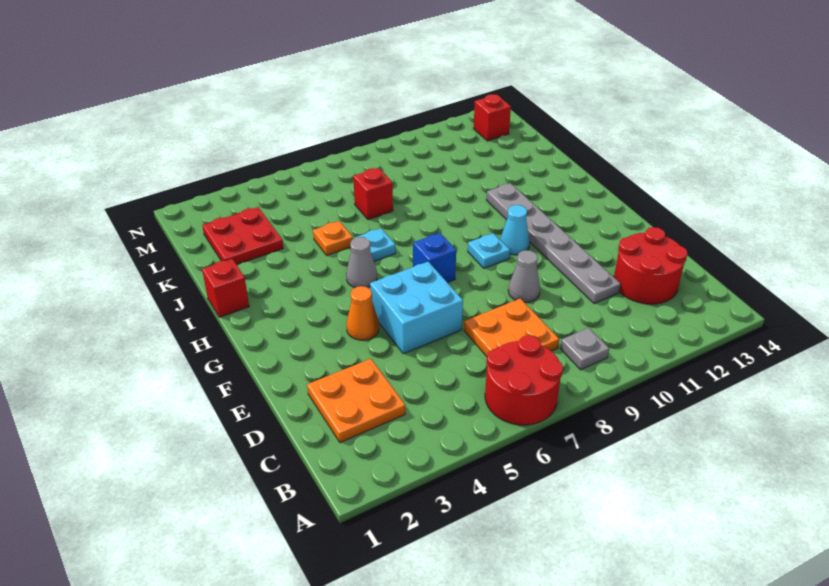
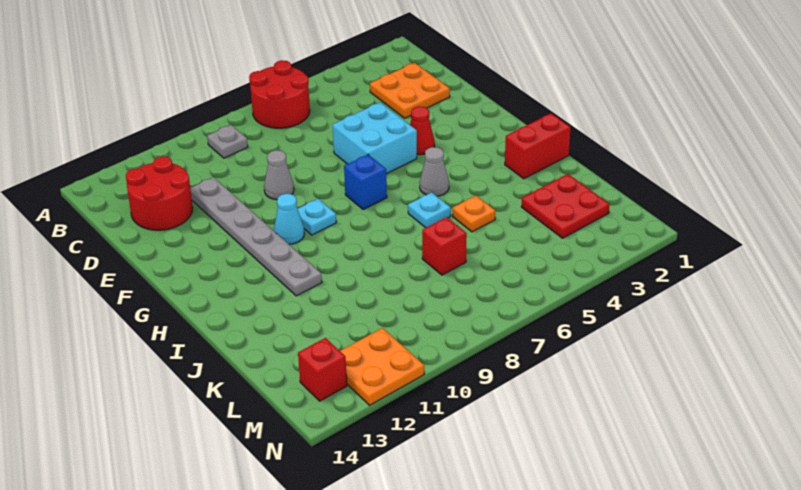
orange plate C7:D8 level 1 -> orange plate M11:N12 level 1
orange cone F4 level 1 -> red cone F4 level 1
red brick I1 level 1 -> red brick I1:I2 level 1

